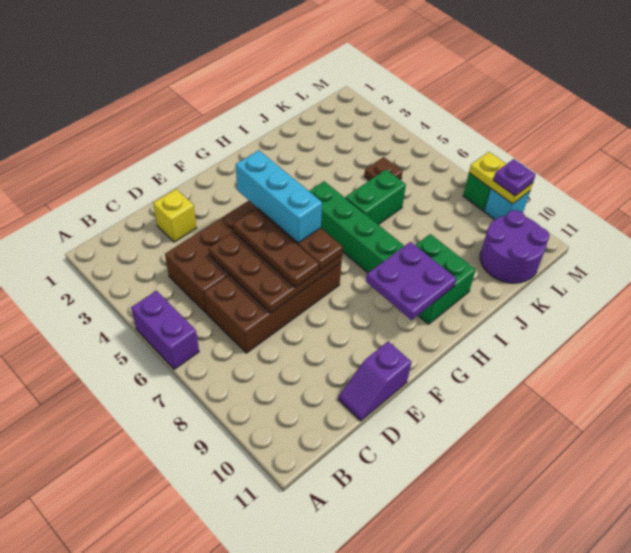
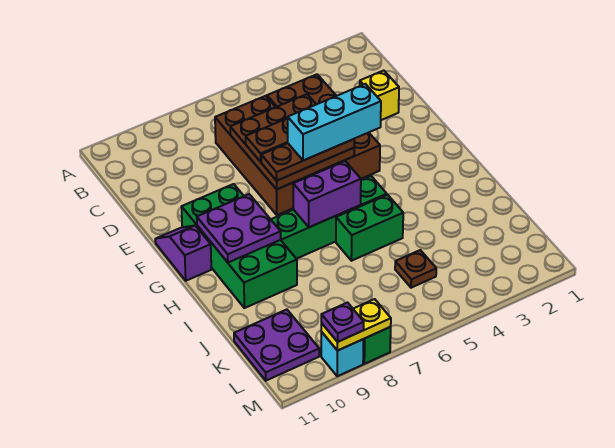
purple brick A5:A6 level 1 -> purple brick H6:H7 level 2
purple slope D11:E11 level 1 top E -> purple slope F11:G11 level 1 top G
green brick H9:I10 level 1 -> green brick F9:I10 level 1
green brick I6:J6 level 1 -> green brick I5:I6 level 1
purple round brick K10:L11 level 1 -> purple plate K10:L11 level 1

